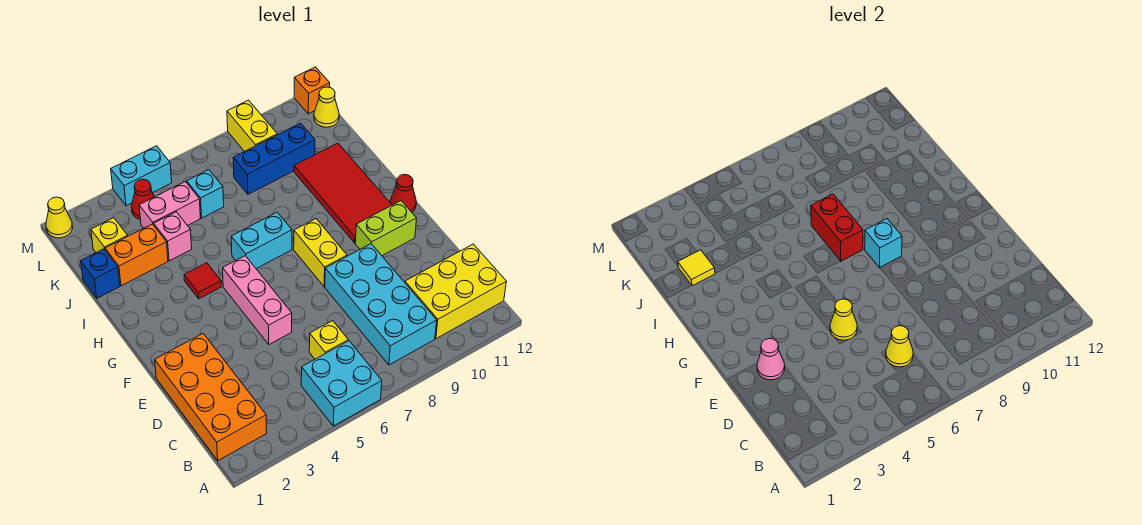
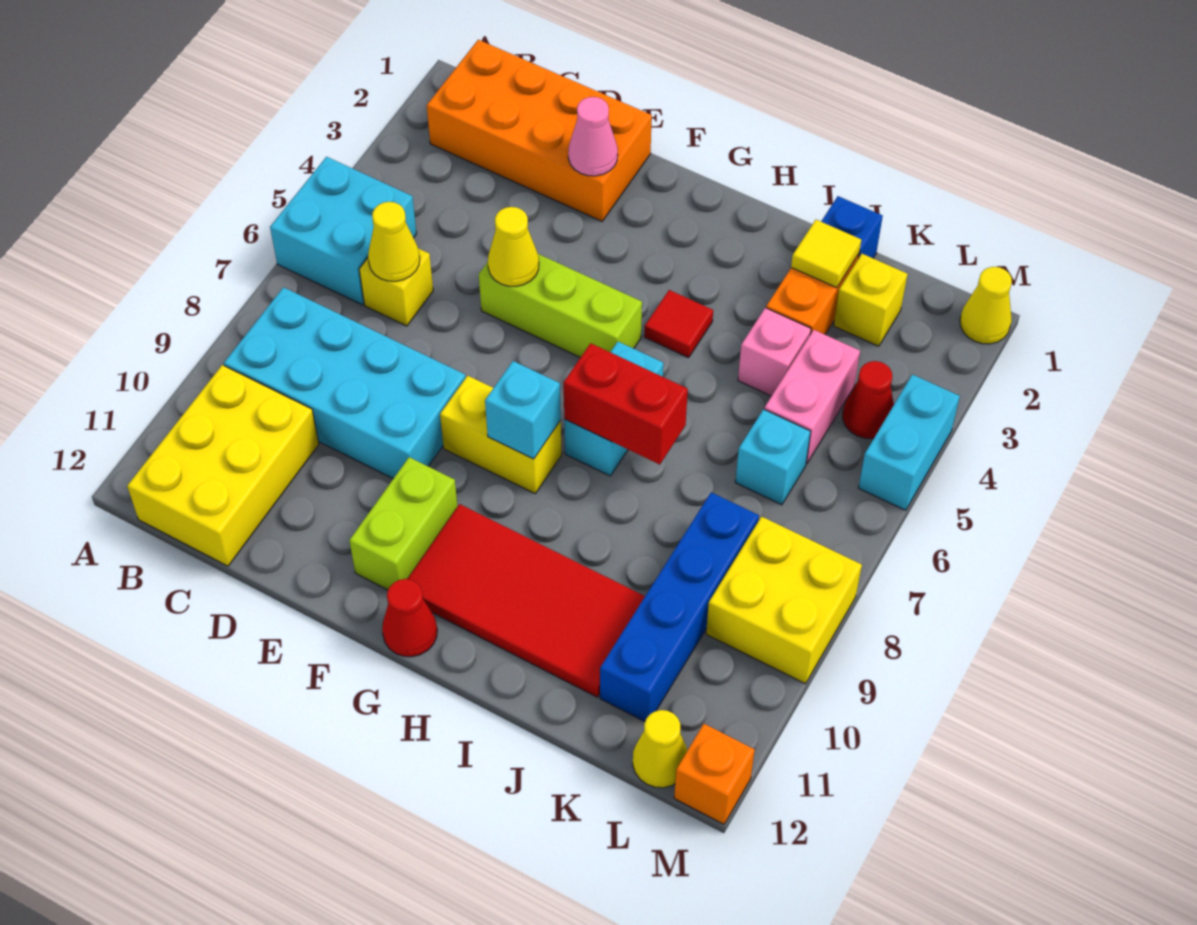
pink brick E5:G5 level 1 -> lime brick E5:G5 level 1
blue brick K8:K10 level 1 -> blue brick K8:K11 level 1
yellow brick L9:M9 level 1 -> yellow brick L8:M9 level 1

